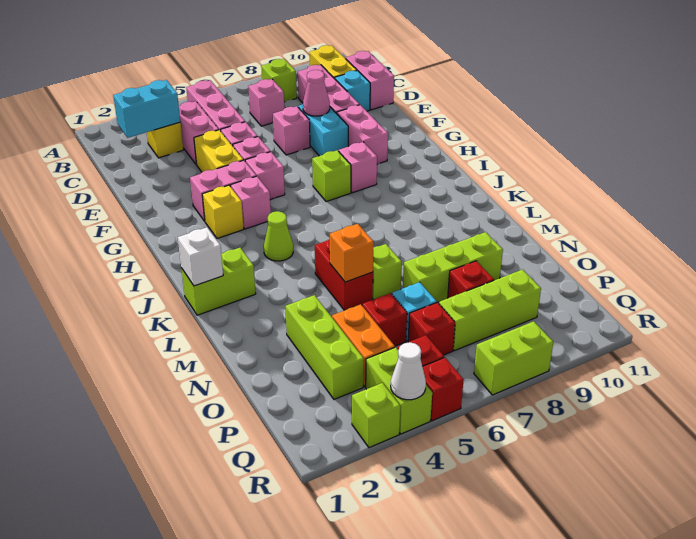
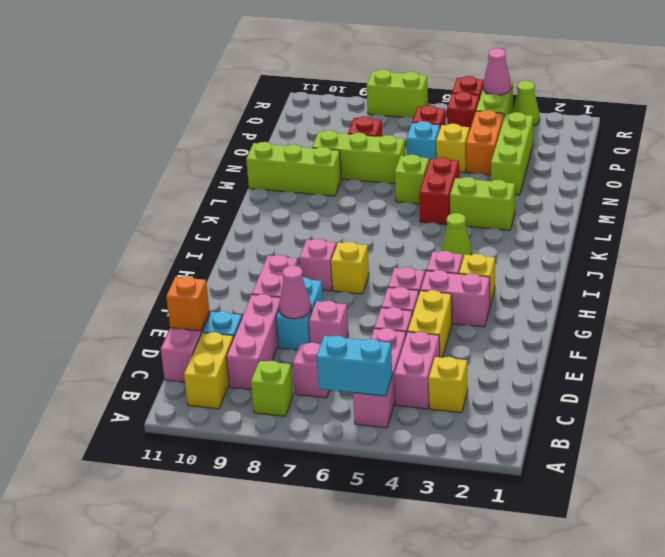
cyan brick C2:C3 level 2 -> cyan brick B5:B6 level 2
lime brick H7 level 1 -> yellow brick H7 level 1
lime brick K1:K2 level 1 -> lime brick L3:L4 level 1
white brick K1 level 2 -> none
orange brick M5 level 2 -> orange brick D11 level 2
red brick O5 level 1 -> yellow brick O5 level 1
lime brick P7:P9 level 1 -> lime brick M9:M11 level 1
lime brick R3 level 1 -> lime cone R3 level 1
white cone R4 level 2 -> pink cone R4 level 2

